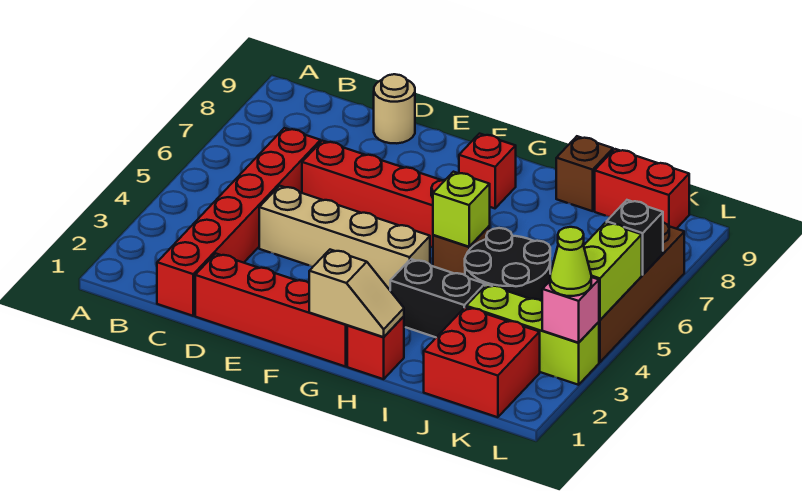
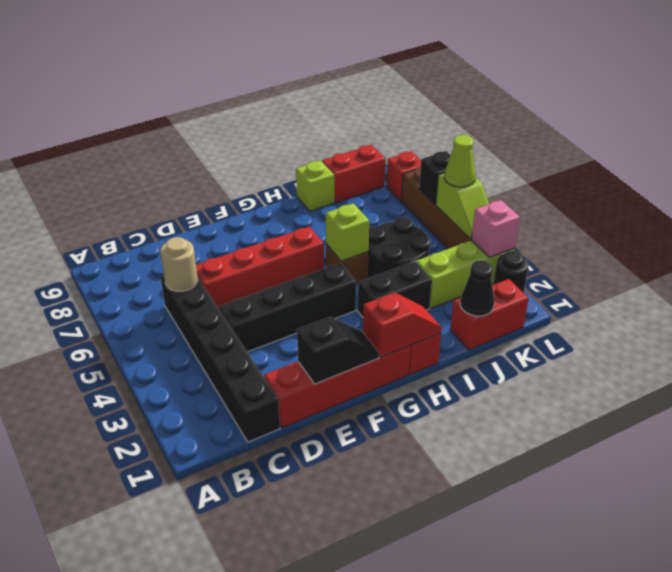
red brick C1:C6 level 1 -> black brick C1:C6 level 1
tan brick D4:G4 level 1 -> black brick D4:G4 level 1
tan round brick D9 level 1 -> tan round brick C6 level 2
none -> black slope E1:F1 level 2 top E
tan slope G1:H1 level 2 top G -> red slope G1:H1 level 2 top G
red brick G8 level 1 -> red brick L8 level 1
brown brick I9 level 1 -> lime brick I9 level 1
red brick J1:K2 level 1 -> red brick J1:K1 level 1
none -> black cone J1 level 2
none -> black round brick L2 level 1
lime cone L3 level 3 -> lime cone L5 level 3
lime brick L4:L5 level 2 -> lime slope L4:L5 level 2 top 5

